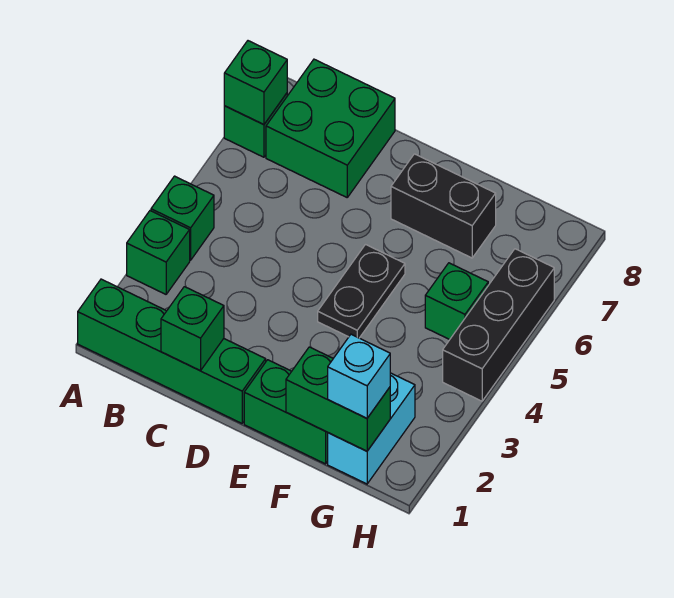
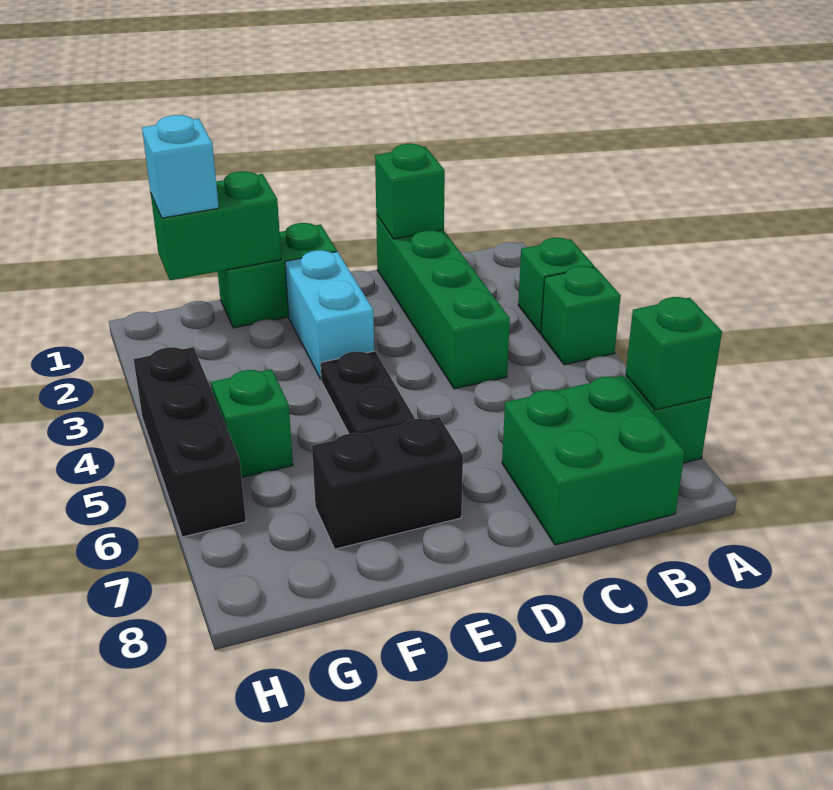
green brick A1:D1 level 1 -> green brick C1:C4 level 1
cyan brick G1:G2 level 1 -> cyan brick E2:E3 level 1

